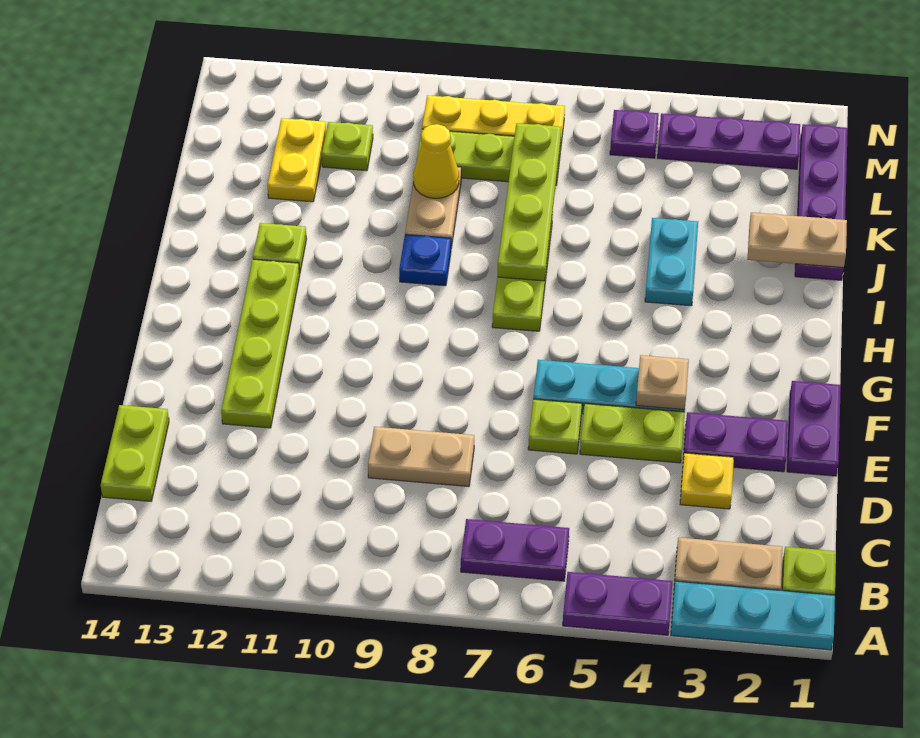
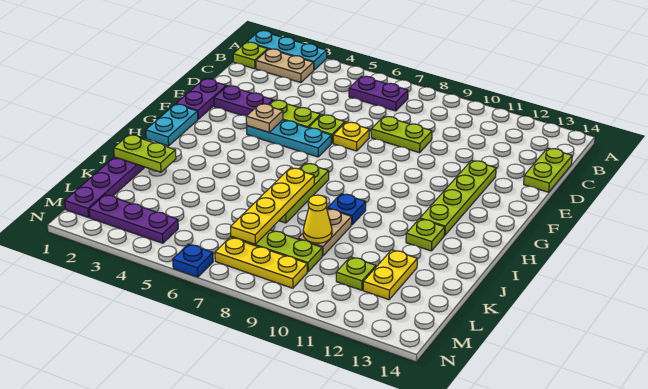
purple plate A4:A5 level 1 -> none
yellow plate D3 level 1 -> yellow plate E7 level 1
tan plate D8:D9 level 1 -> lime plate D8:D9 level 1
cyan plate I4:J4 level 1 -> cyan plate G1:H1 level 1
lime plate I7:L7 level 2 -> yellow plate I7:L7 level 2
tan plate J1:J2 level 2 -> lime plate J1:J2 level 2
purple plate M5 level 1 -> none
none -> blue plate N6 level 1

